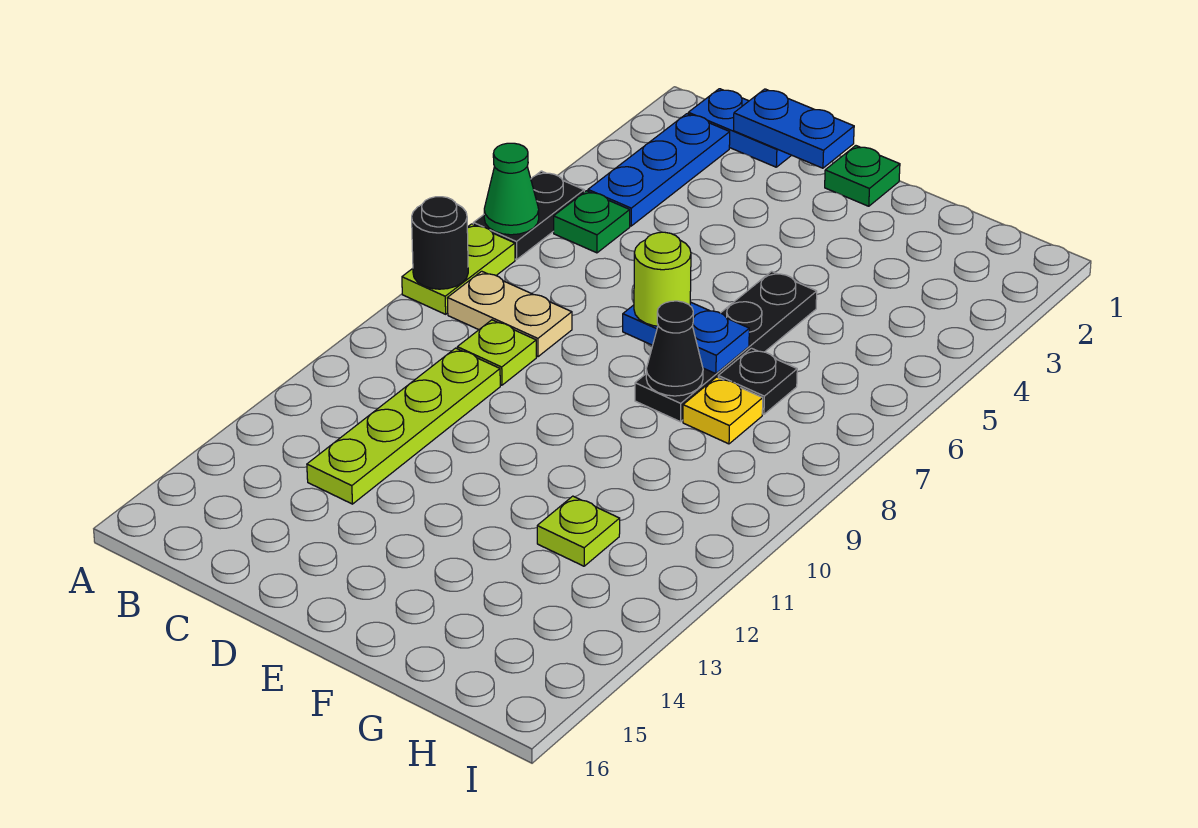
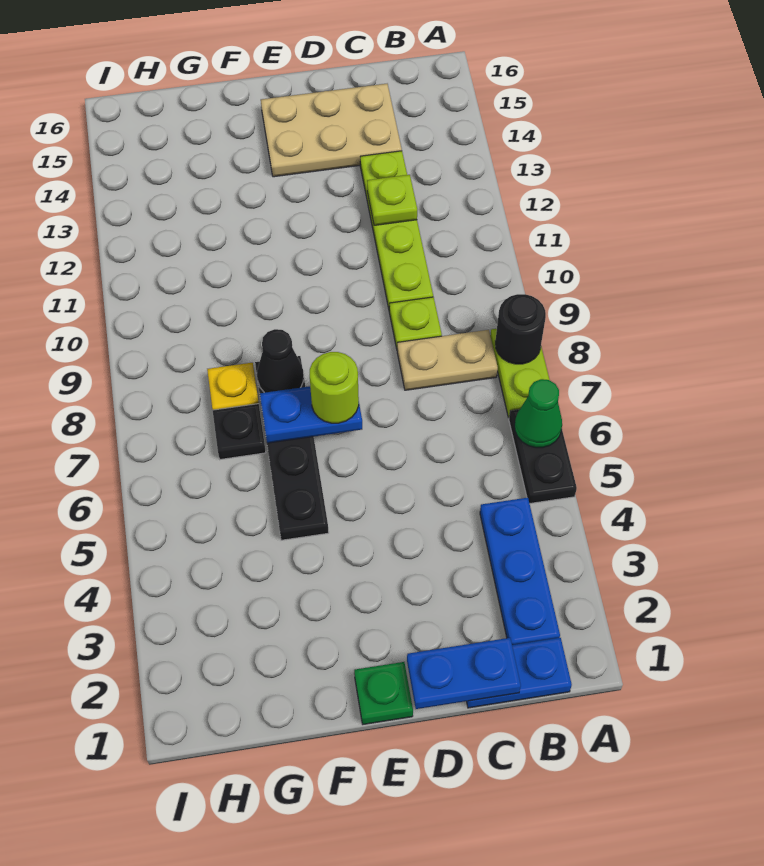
green plate B5 level 1 -> none
none -> tan plate C14:E15 level 1
lime plate G12 level 1 -> lime plate C12 level 2

